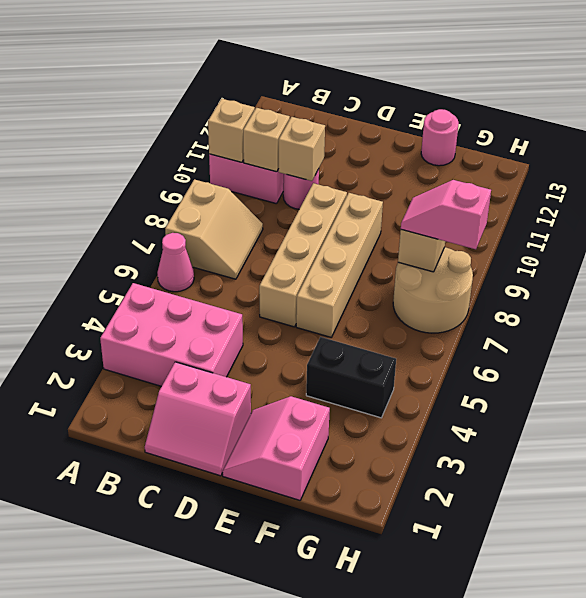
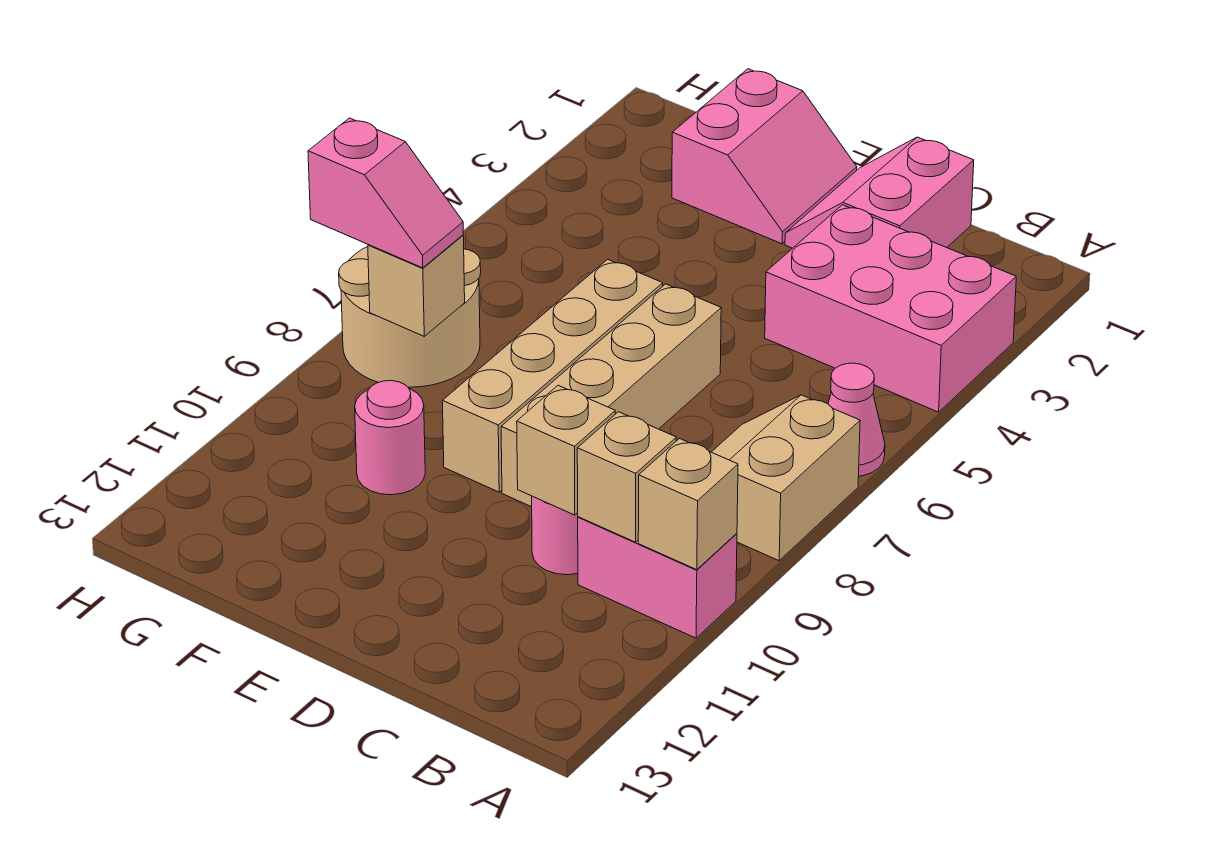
pink slope C1:D2 level 1 top 2 -> pink slope C1:D2 level 1 top C
black brick F4:G4 level 1 -> none
pink round brick F13 level 1 -> pink round brick F10 level 1

